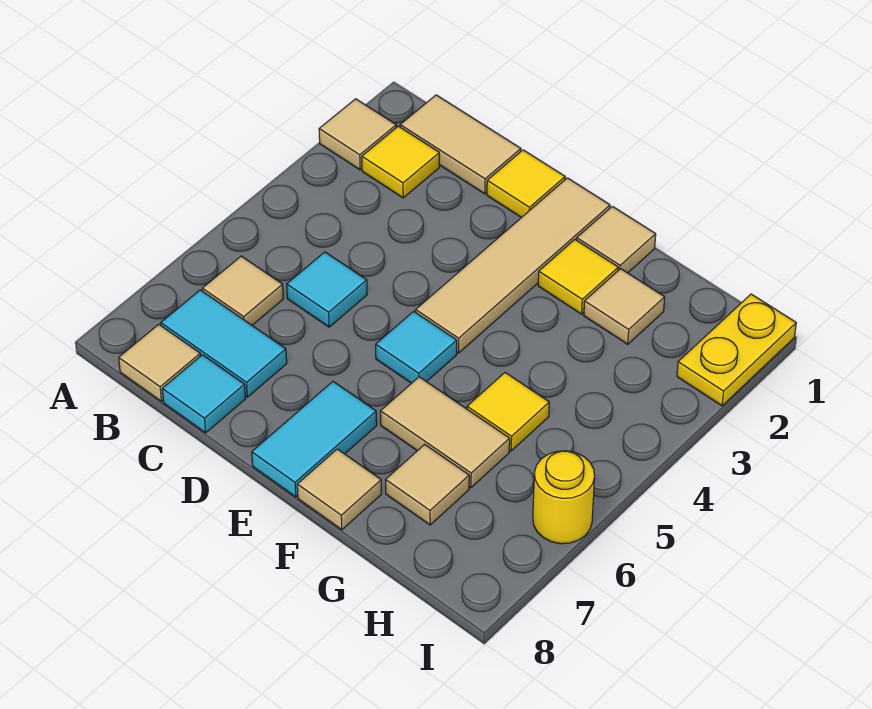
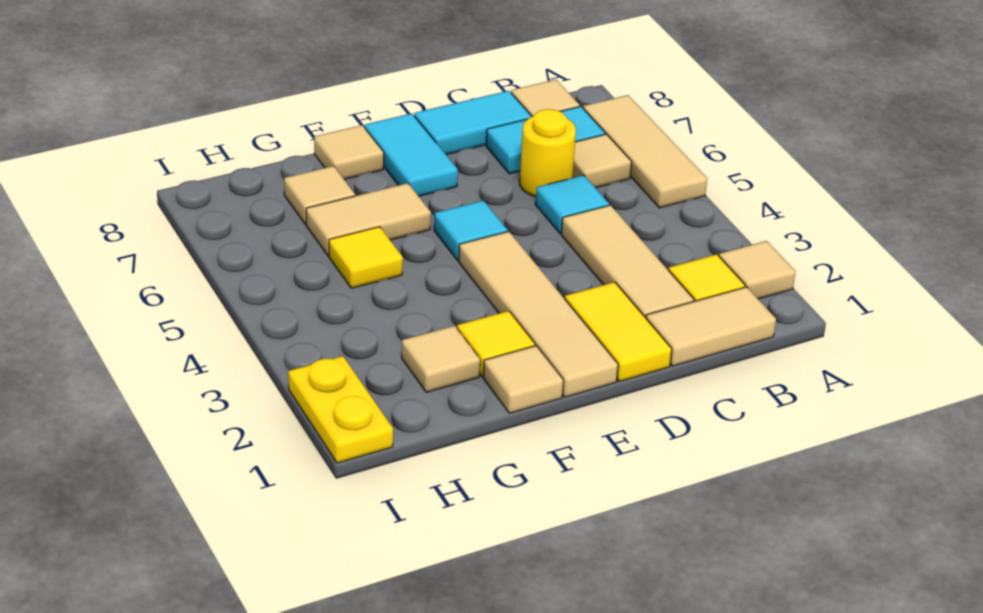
none -> tan tile A5:A7 level 1
none -> tan tile C2:C4 level 1
cyan tile C8 level 1 -> cyan tile C8:D8 level 1
yellow tile D1 level 1 -> yellow tile D1:D2 level 1
yellow round brick I6 level 1 -> yellow round brick C6 level 1

